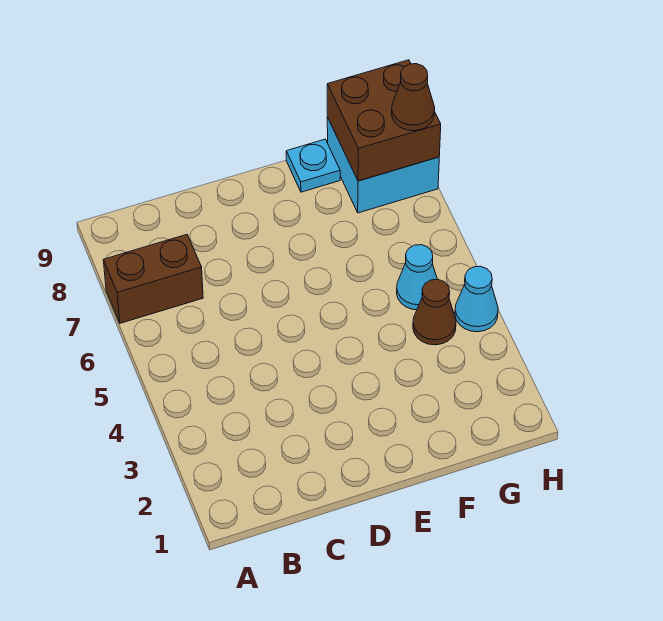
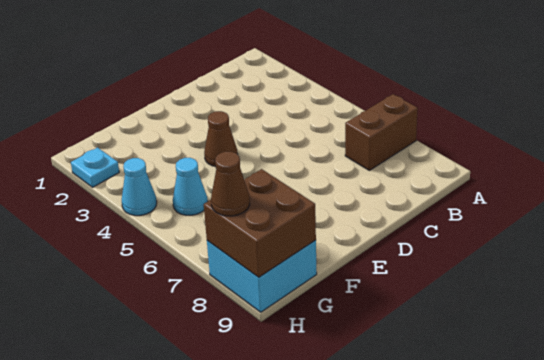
cyan plate F9 level 1 -> cyan plate H2 level 1
brown cone G4 level 1 -> brown cone E4 level 1

